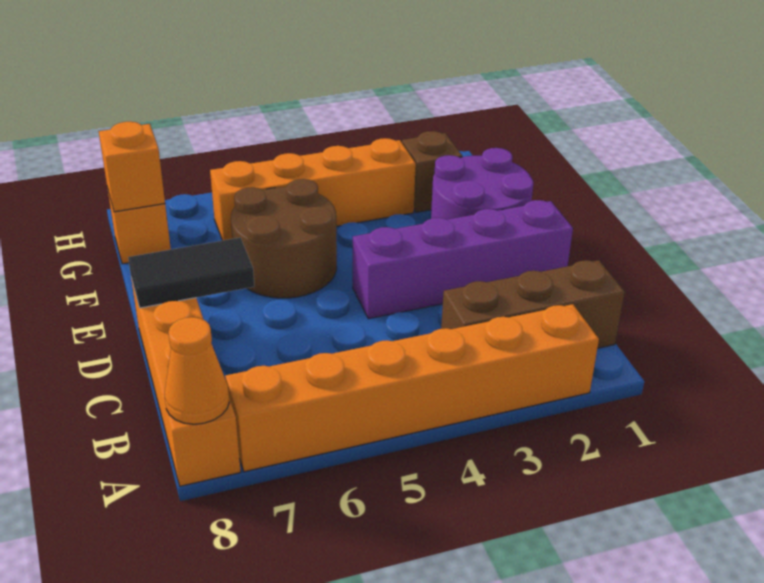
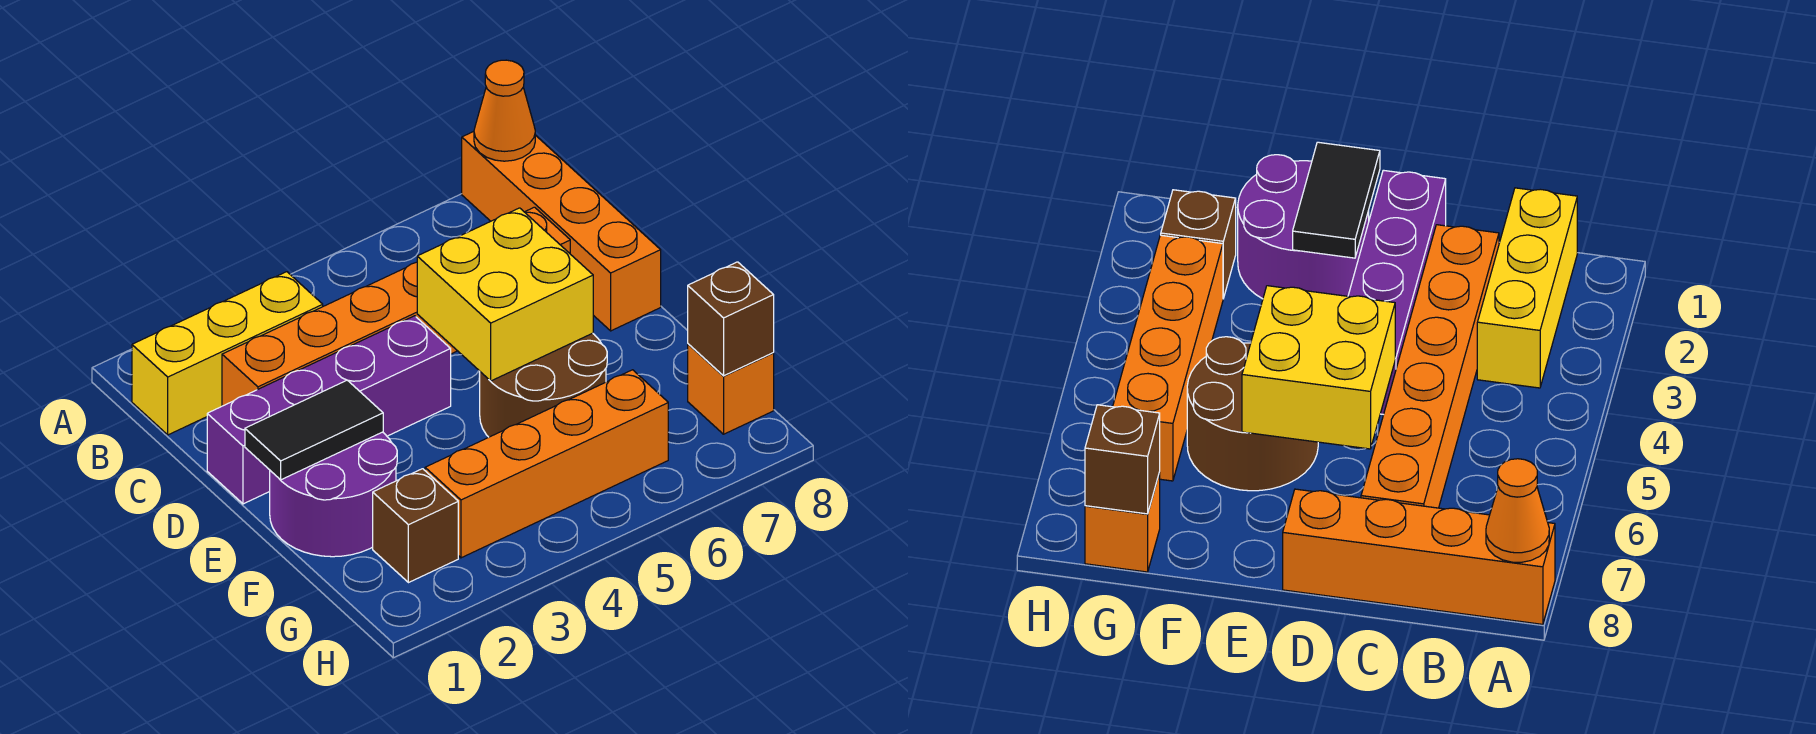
orange brick A2:A7 level 1 -> orange brick C2:C7 level 1
brown brick B1:B3 level 1 -> yellow brick B1:B3 level 1
none -> yellow brick D5:E6 level 2
black tile D7:D8 level 2 -> black tile E1:E2 level 2
orange brick G8 level 2 -> brown brick G8 level 2

